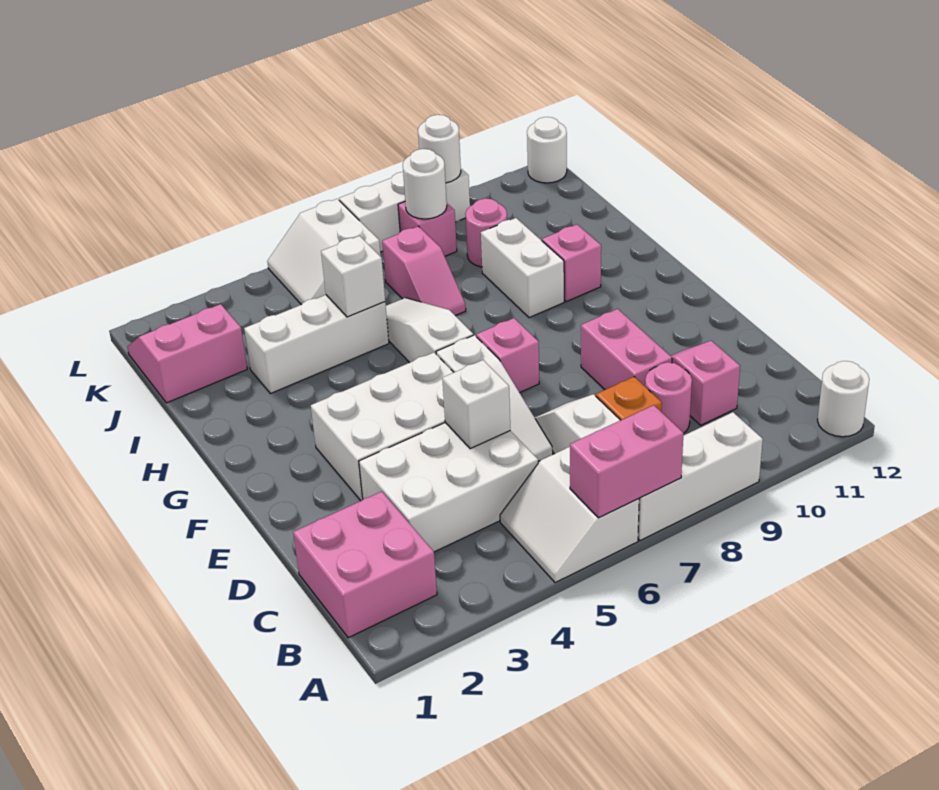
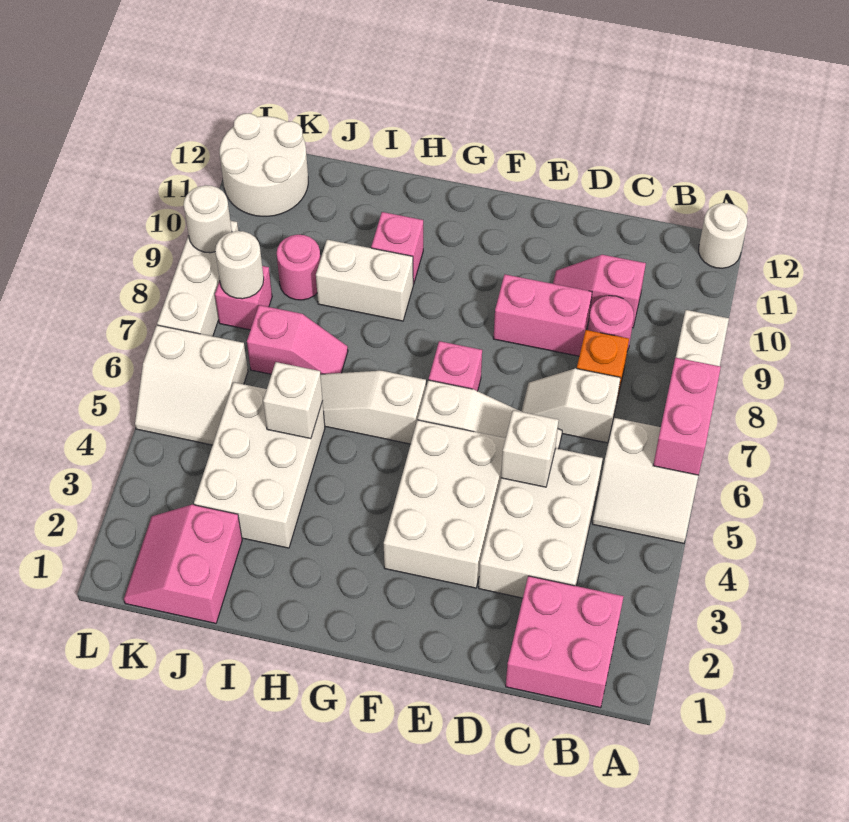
white brick I3:I5 level 1 -> white brick I3:J5 level 1
white round brick L12 level 1 -> white round brick K11:L12 level 1

